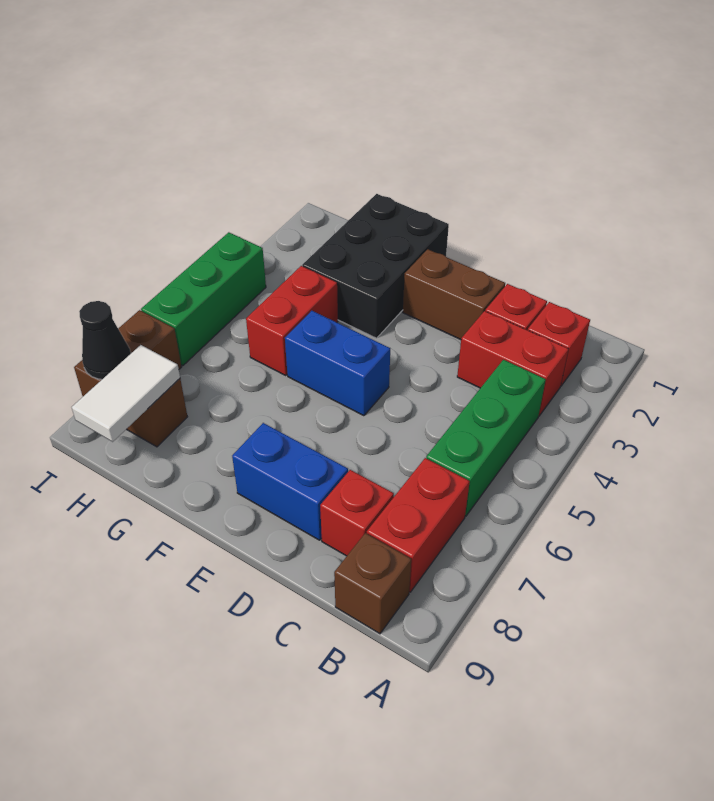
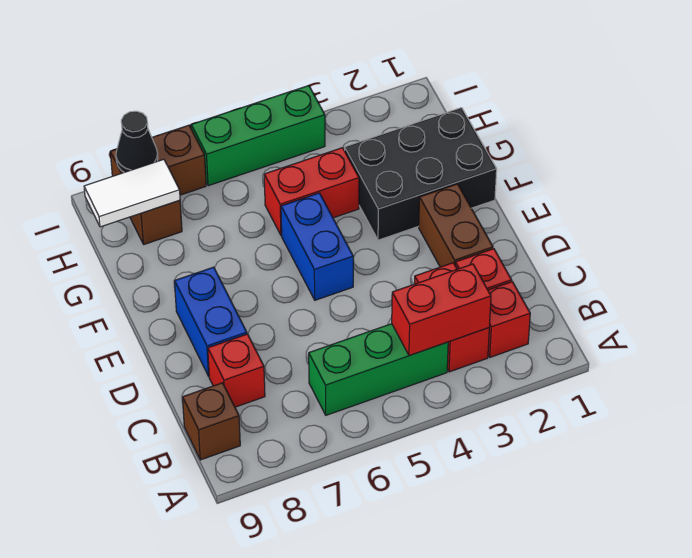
red brick B7:B8 level 1 -> red brick B3:B4 level 2

